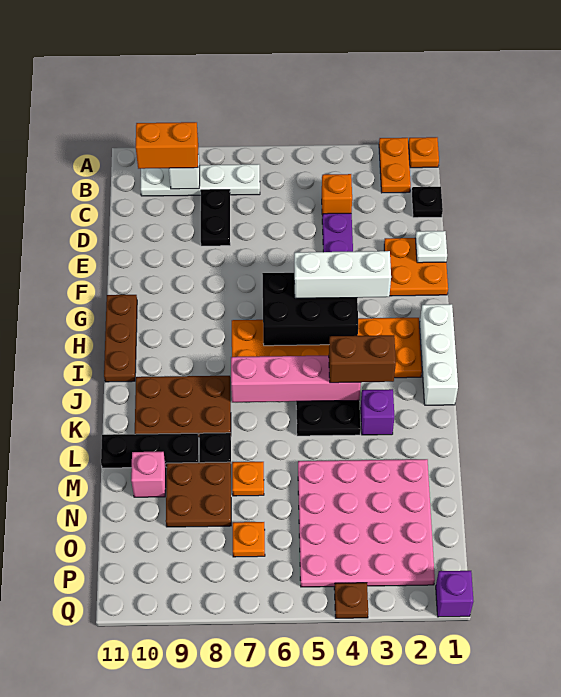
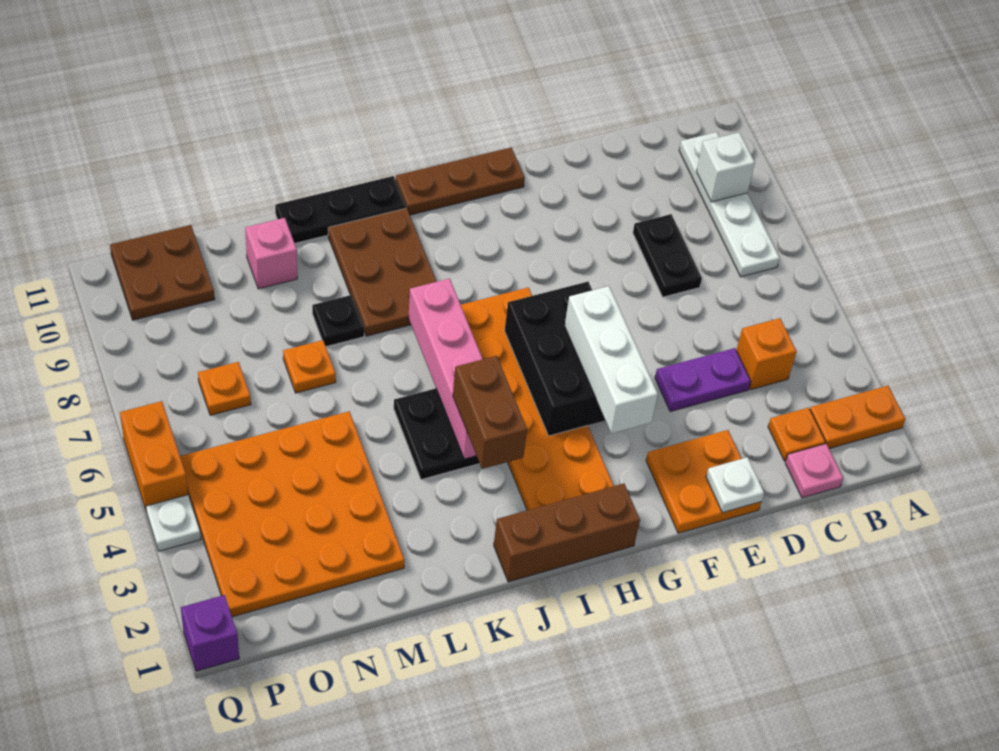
orange plate A1 level 1 -> orange plate C2 level 1
orange brick B9:B10 level 3 -> orange brick Q5:Q6 level 1
black plate C1 level 1 -> pink plate C1 level 1
black plate C8:D8 level 1 -> black plate D7:D8 level 1
white brick H1:J1 level 1 -> brown brick H1:J1 level 1
purple brick K3 level 1 -> none
black plate L9:L11 level 1 -> black plate J11:L11 level 1
pink plate M2:P5 level 1 -> orange plate M2:P5 level 1
brown plate M8:N9 level 1 -> brown plate O10:P11 level 1
brown plate Q4 level 1 -> white plate Q4 level 1

